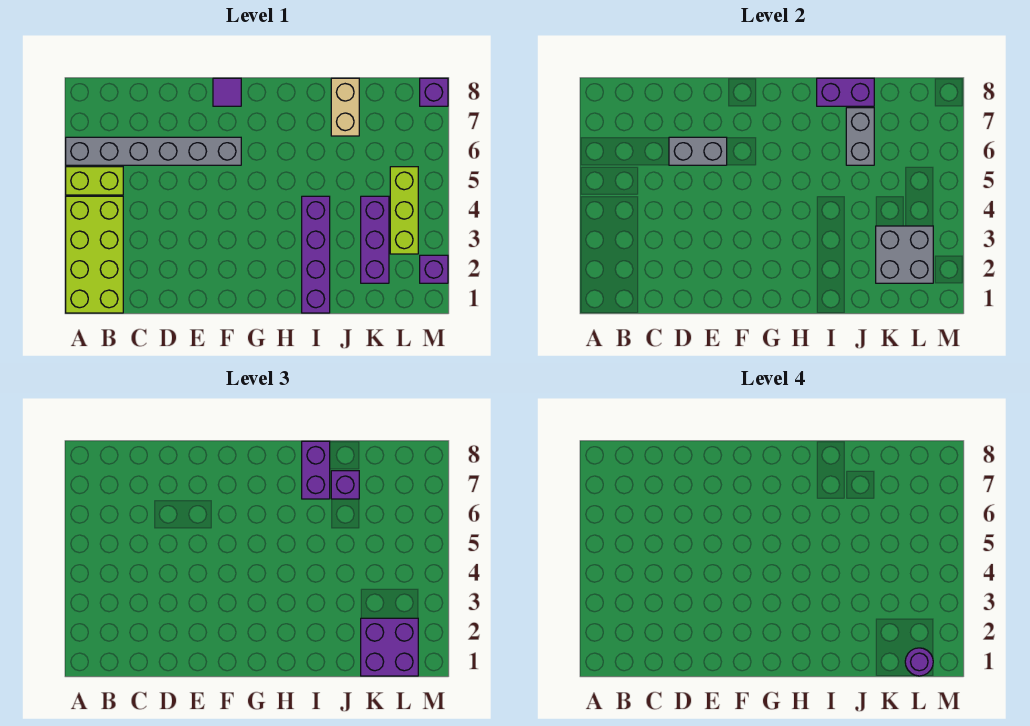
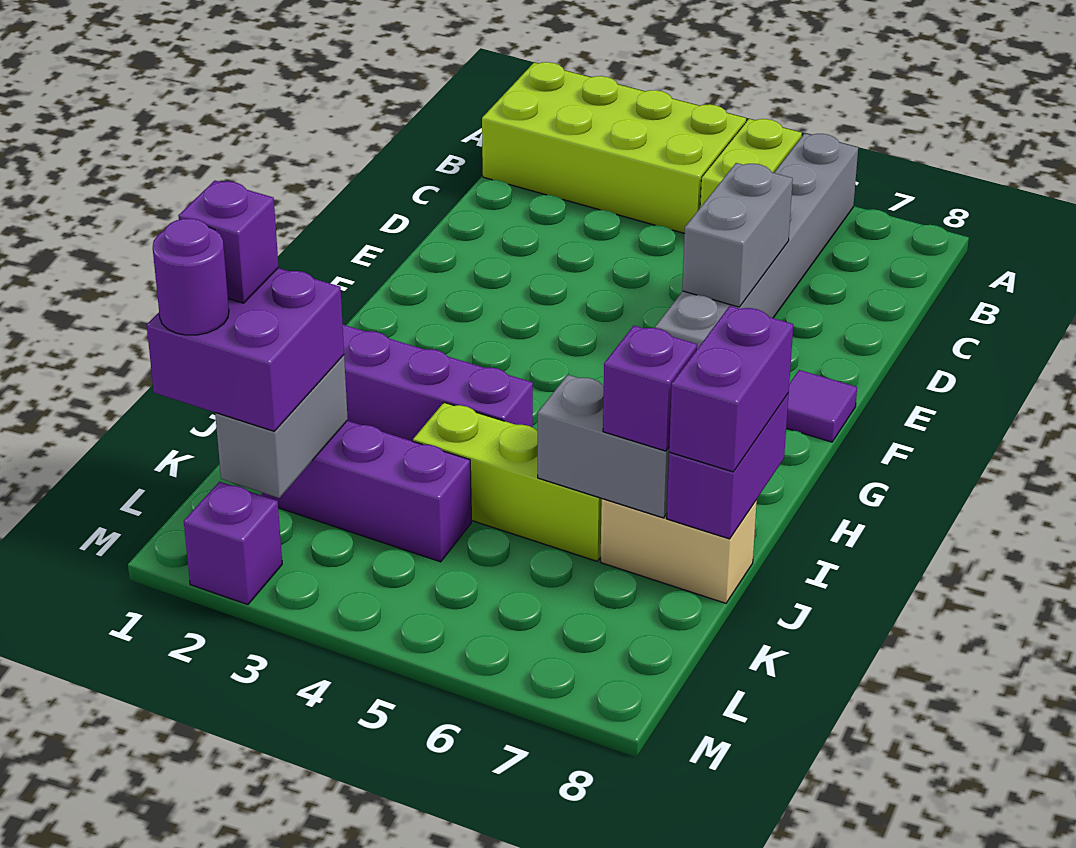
purple brick I7:I8 level 3 -> purple brick I8:J8 level 3
grey brick K2:L3 level 2 -> grey brick K2:L2 level 2
lime brick L3:L5 level 1 -> lime brick J4:J6 level 1
purple brick M8 level 1 -> purple brick K1 level 4

